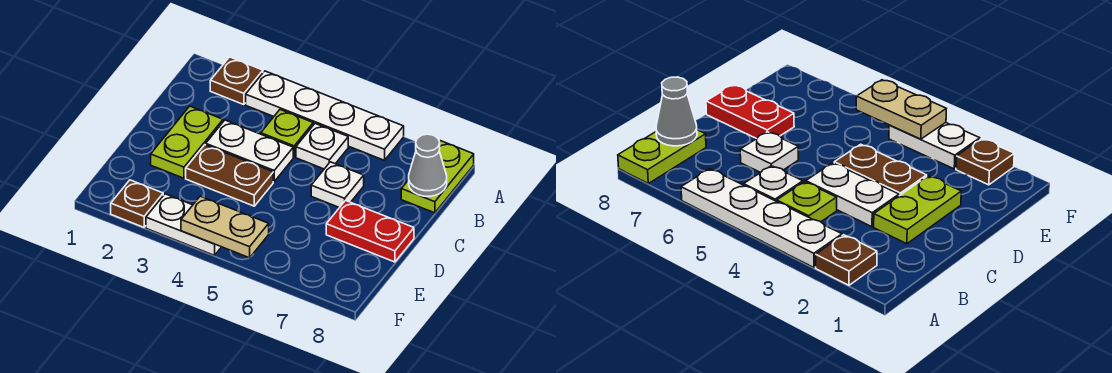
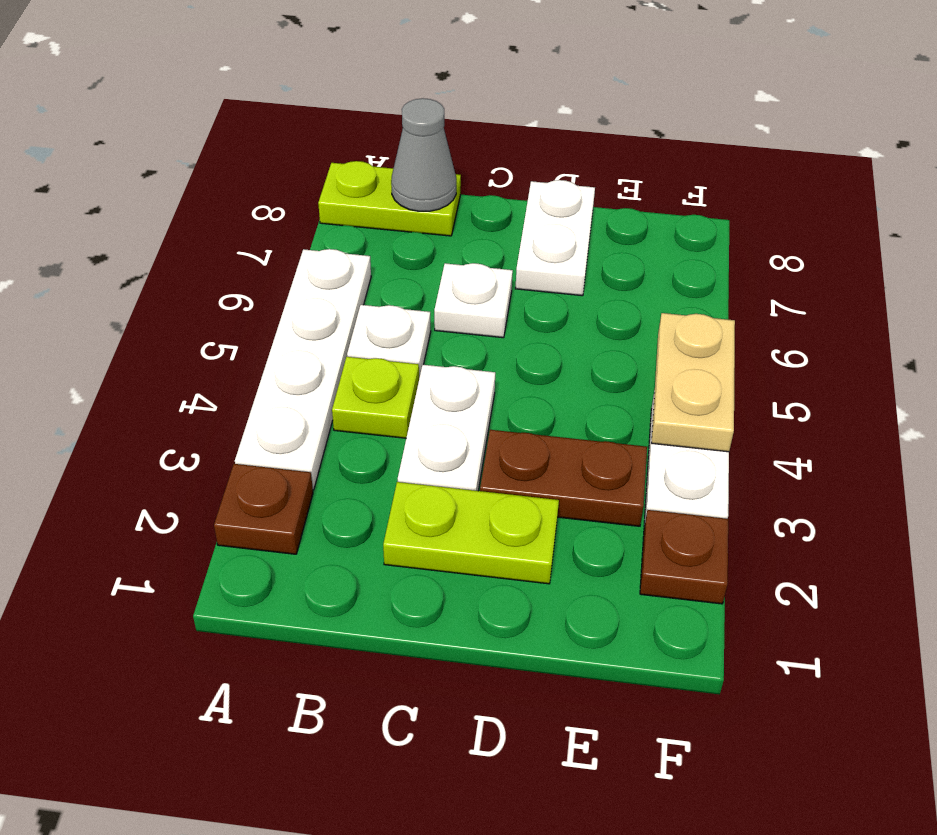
brown plate D3:D4 level 1 -> brown plate D3:E3 level 1
red plate D7:D8 level 1 -> white plate D7:D8 level 1

